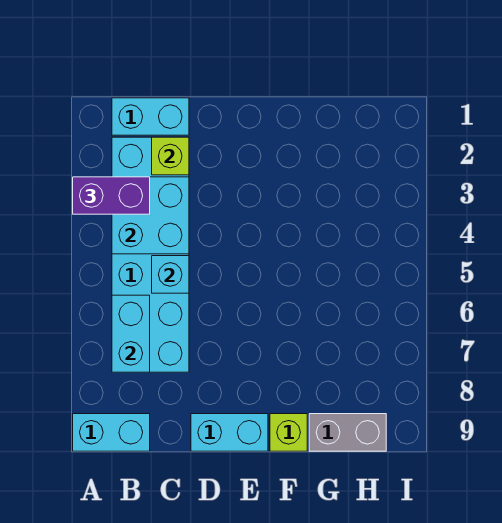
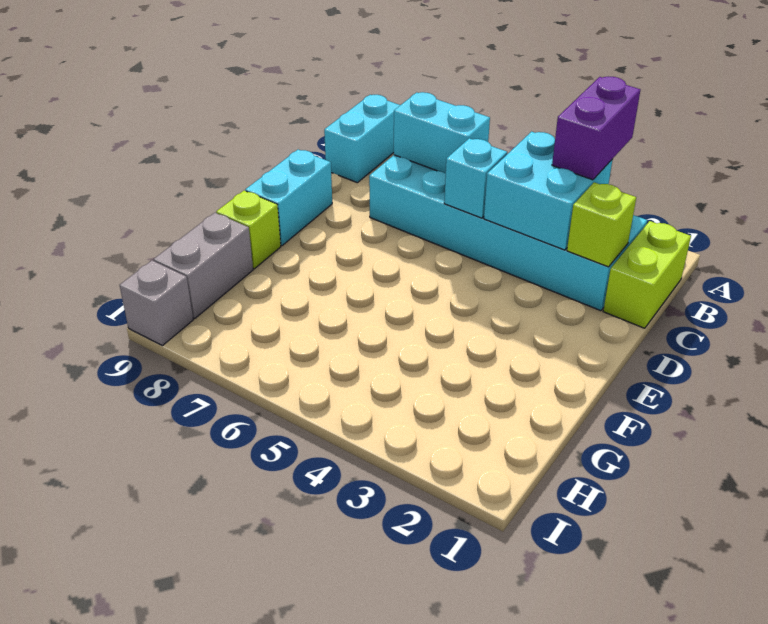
cyan brick B1:C1 level 1 -> lime brick B1:C1 level 1
none -> grey brick I9 level 1

